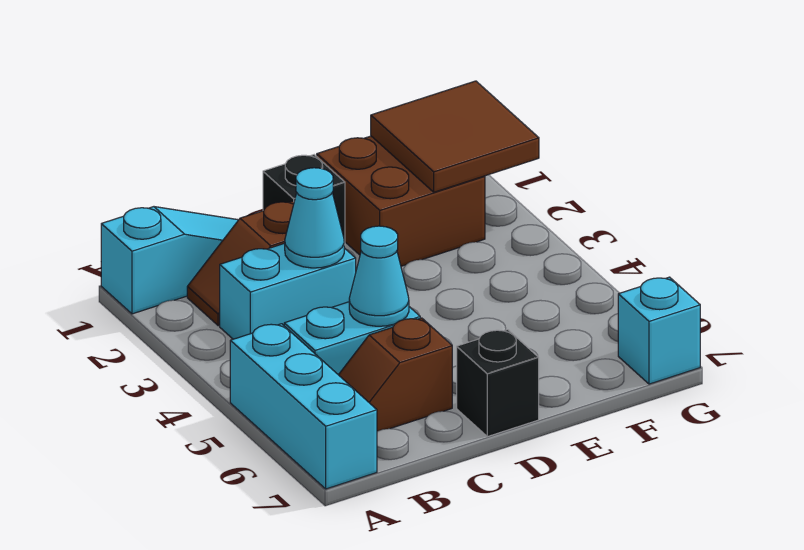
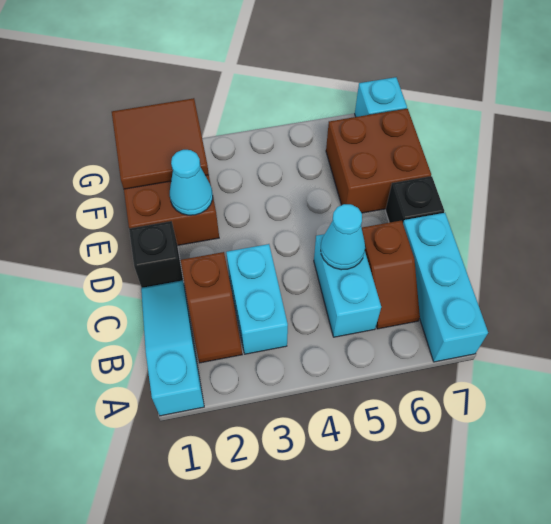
cyan brick A5:A7 level 1 -> cyan brick A7:C7 level 1
cyan cone C3 level 2 -> cyan cone E2 level 2
none -> brown brick E6:F7 level 1

